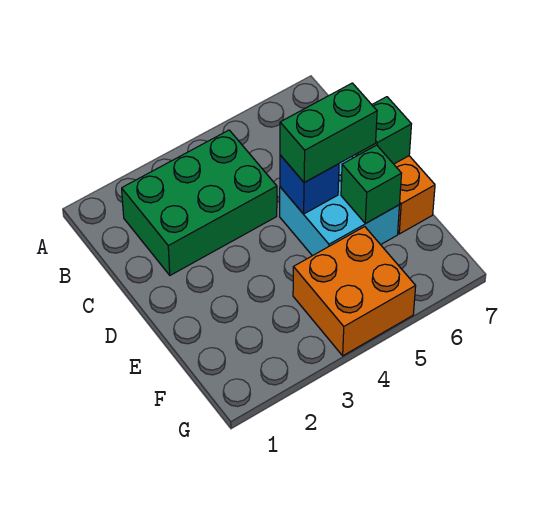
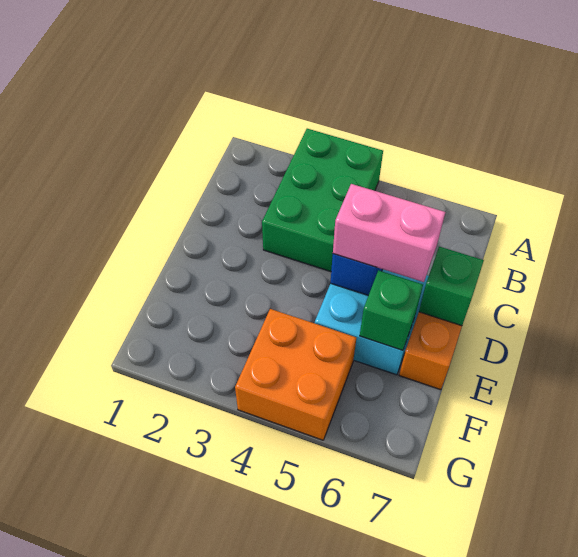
green brick B2:C4 level 1 -> green brick A3:C4 level 1
green brick D5:D6 level 3 -> pink brick D5:D6 level 3

